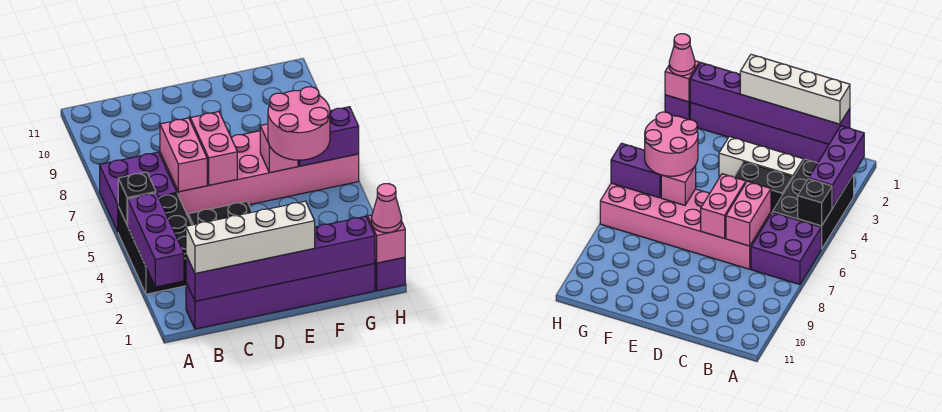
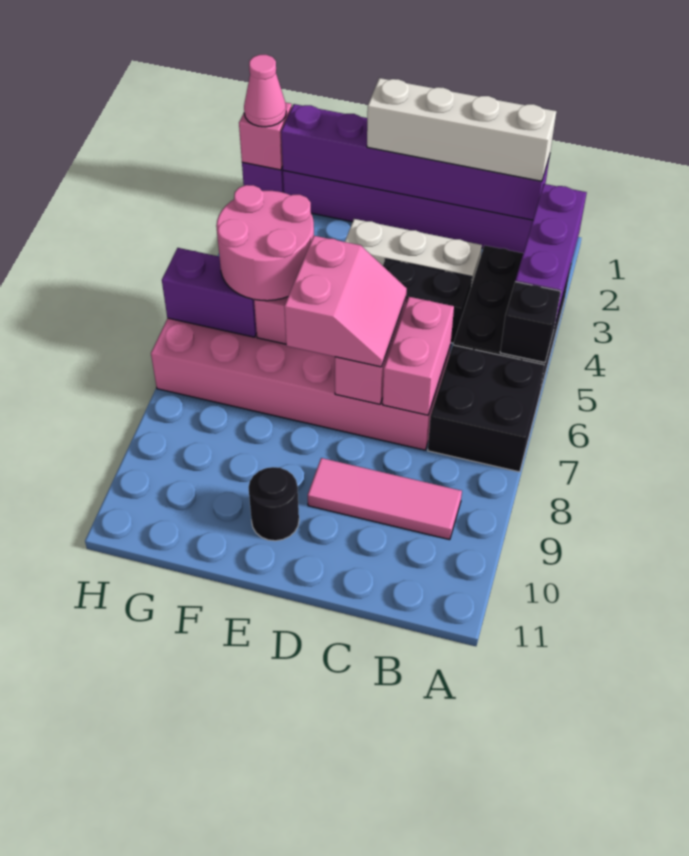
purple brick A6:B7 level 1 -> black brick A6:B7 level 1
none -> pink tile B9:D9 level 1
none -> pink slope D6:E7 level 3 top E
none -> black round brick E10 level 1

